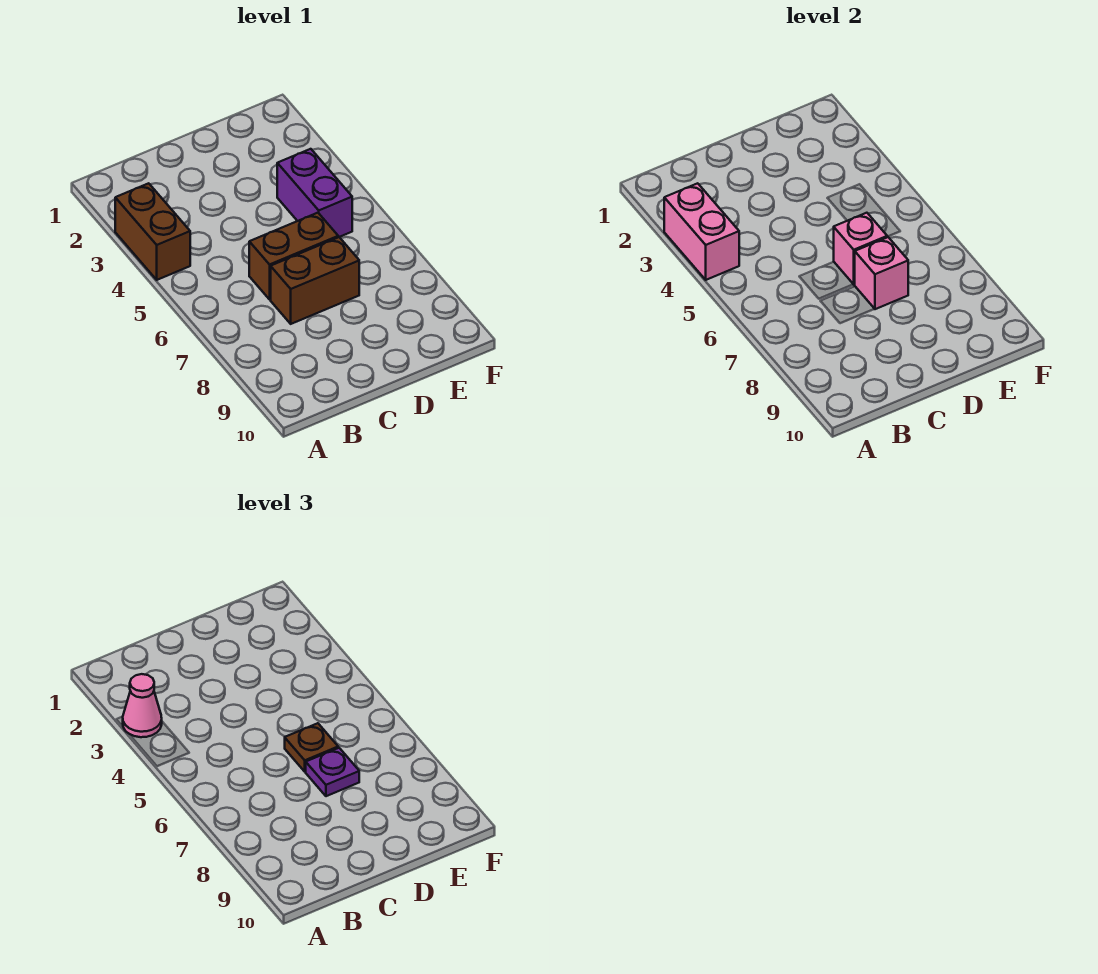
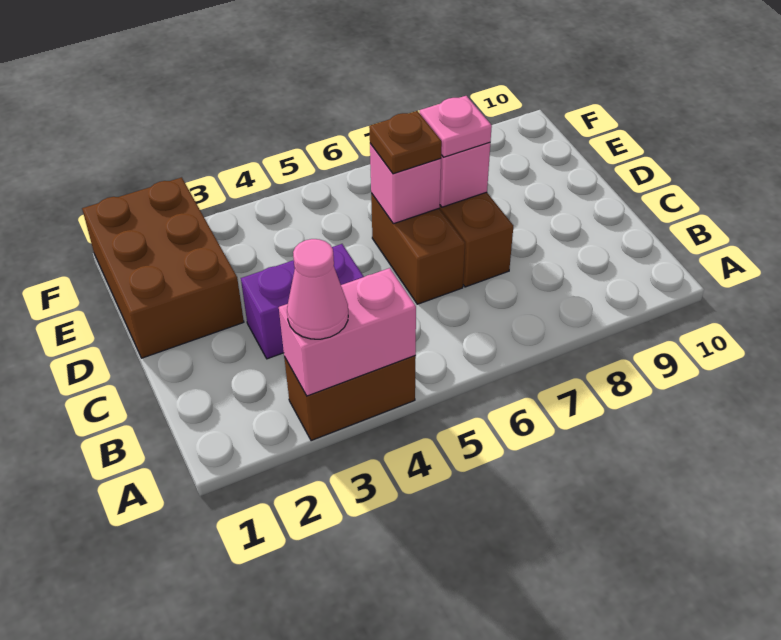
none -> brown brick D1:F2 level 1
purple plate D7 level 3 -> pink plate D7 level 3
purple brick E4:E5 level 1 -> purple brick C3:C4 level 1

